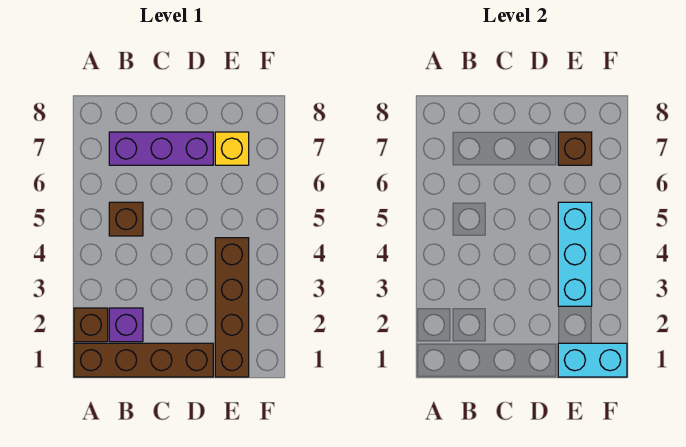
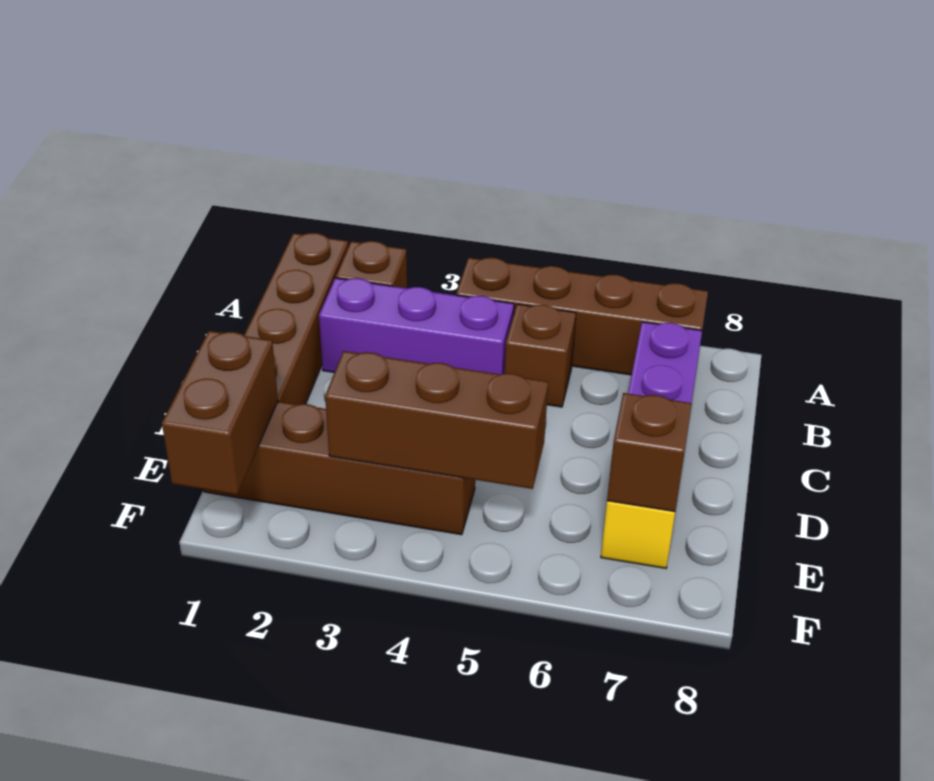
none -> brown brick A4:A7 level 1
purple brick B2 level 1 -> purple brick B2:B4 level 1
cyan brick E1:F1 level 2 -> brown brick E1:F1 level 2
cyan brick E3:E5 level 2 -> brown brick E3:E5 level 2

